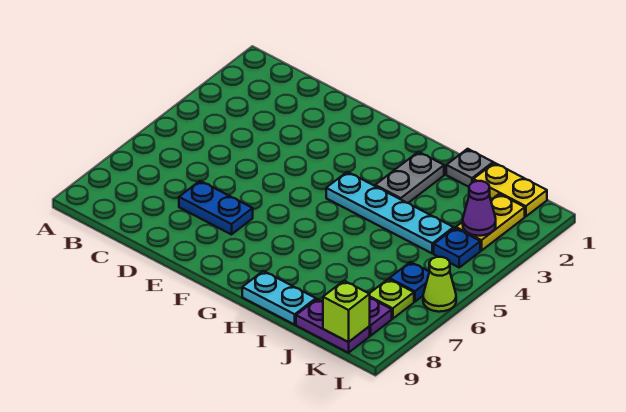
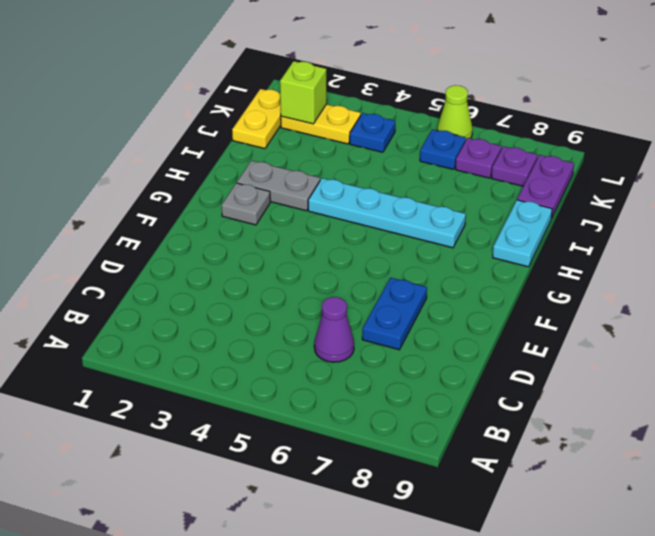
cyan plate G4:J4 level 1 -> cyan plate H4:H7 level 1
grey plate I1 level 1 -> grey plate G2 level 1
purple cone K3 level 2 -> purple cone C6 level 1
lime plate K7 level 1 -> purple plate K7 level 1
lime brick K9 level 2 -> lime brick K2 level 2

